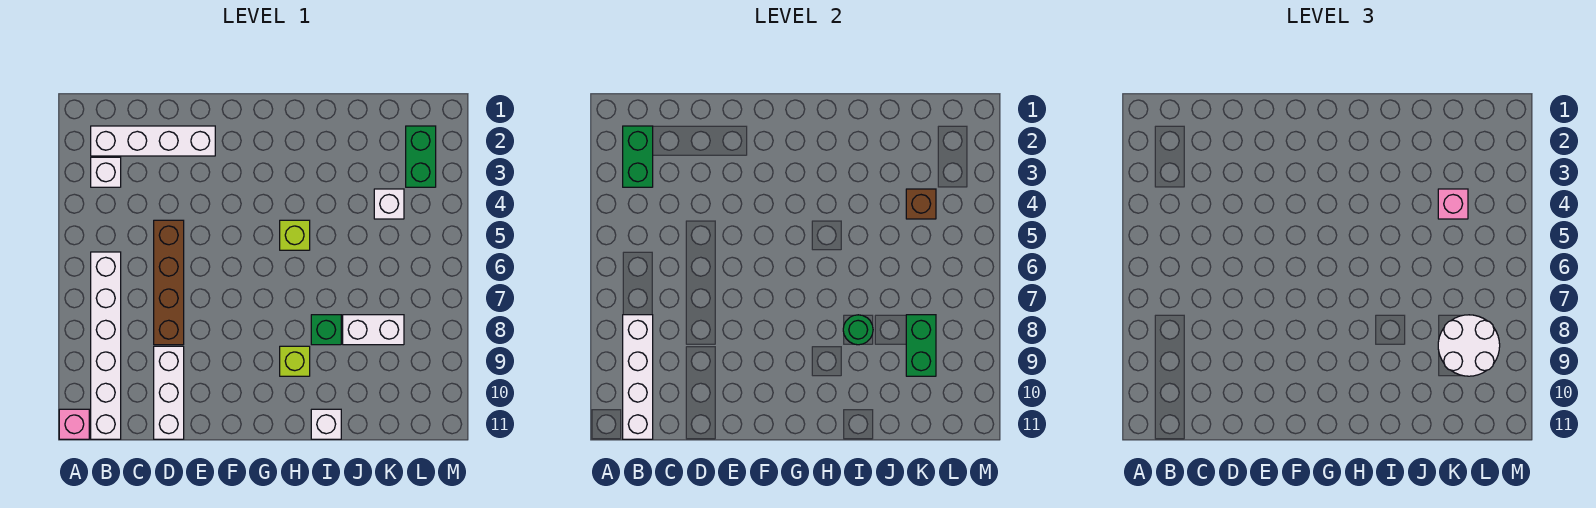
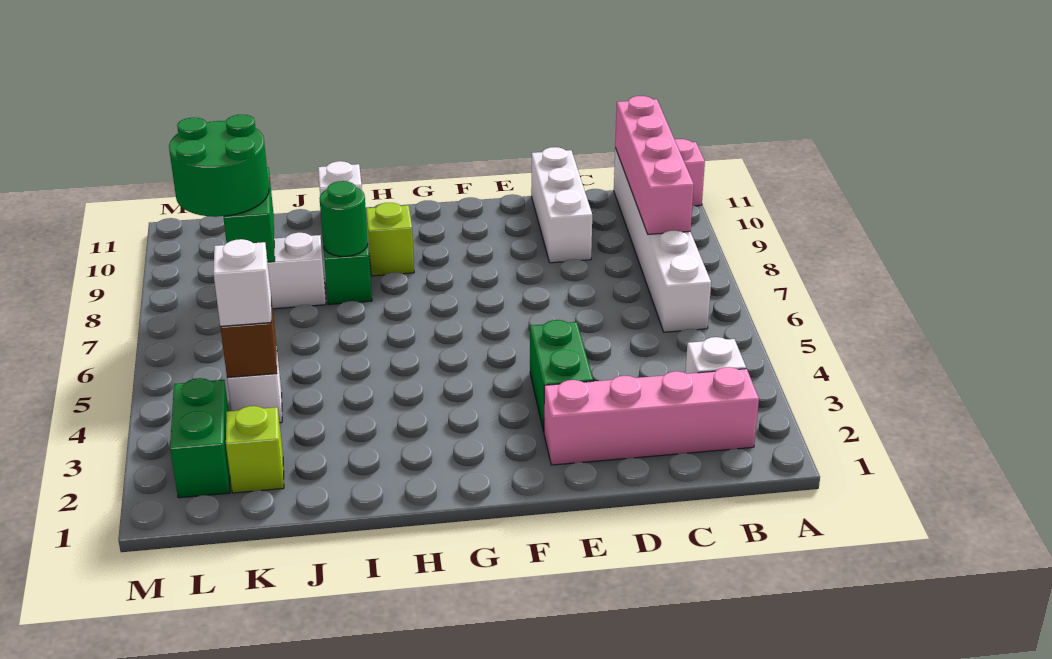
white brick B2:E2 level 1 -> pink brick B2:E2 level 1
green brick B2:B3 level 2 -> green brick E3:E4 level 1
white brick B8:B11 level 2 -> pink brick B8:B11 level 2
brown brick D5:D8 level 1 -> none
lime brick H5 level 1 -> lime brick K2 level 1
pink brick K4 level 3 -> white brick K4 level 3
white round brick K8:L9 level 3 -> green round brick K8:L9 level 3

